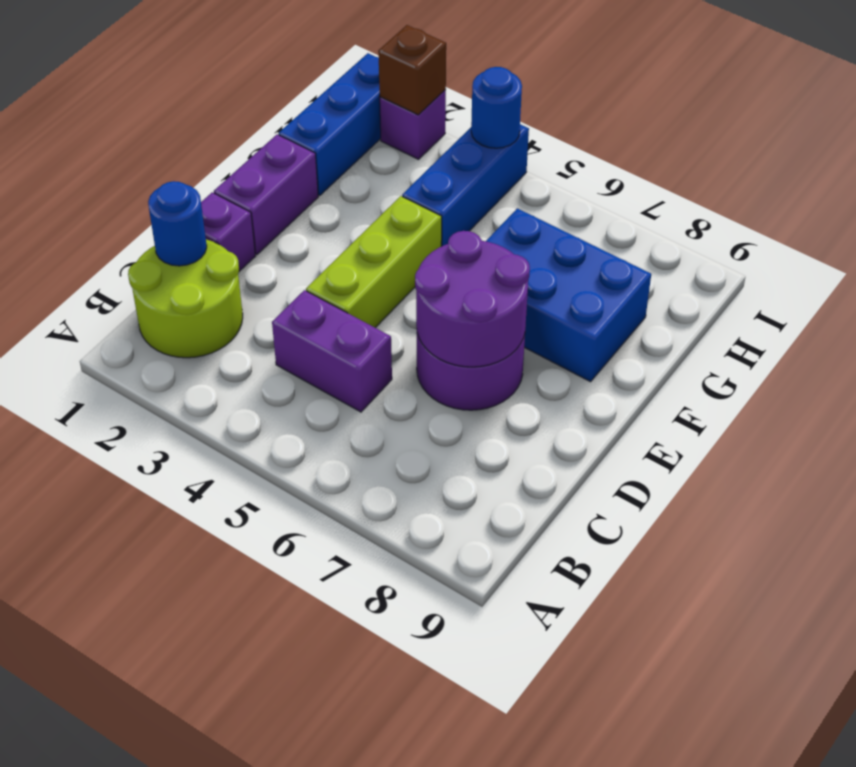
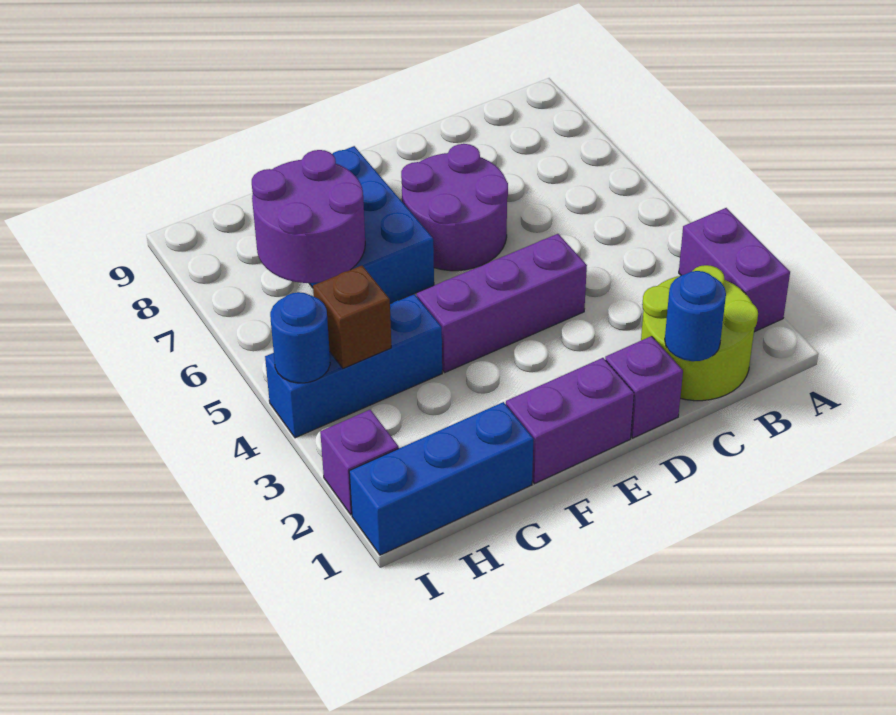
purple brick C4:C5 level 1 -> purple brick A2:A3 level 1
lime brick D4:F4 level 1 -> purple brick D4:F4 level 1
purple round brick D6:E7 level 2 -> purple round brick G6:H7 level 2
brown brick I2 level 2 -> brown brick H4 level 2

